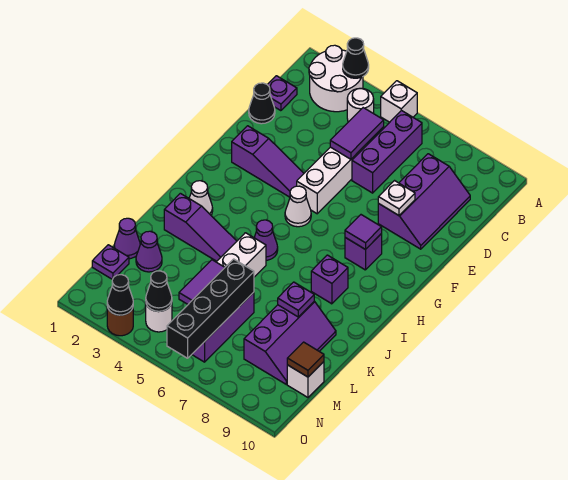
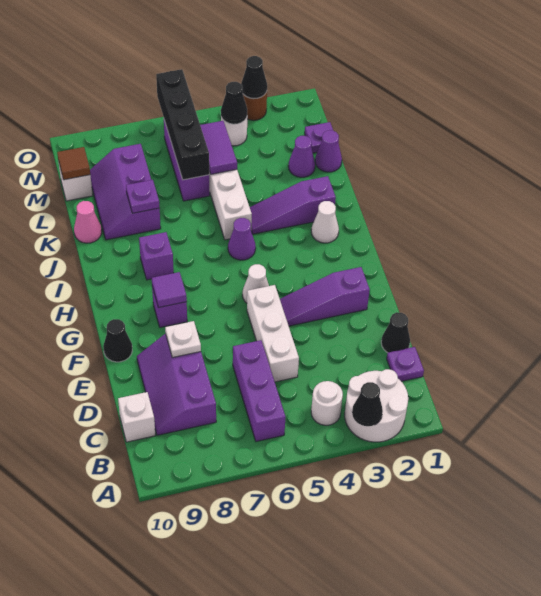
white brick A5 level 1 -> white brick C10 level 1
purple tile C5:D5 level 2 -> none
none -> black cone F10 level 1
none -> pink cone K10 level 1

